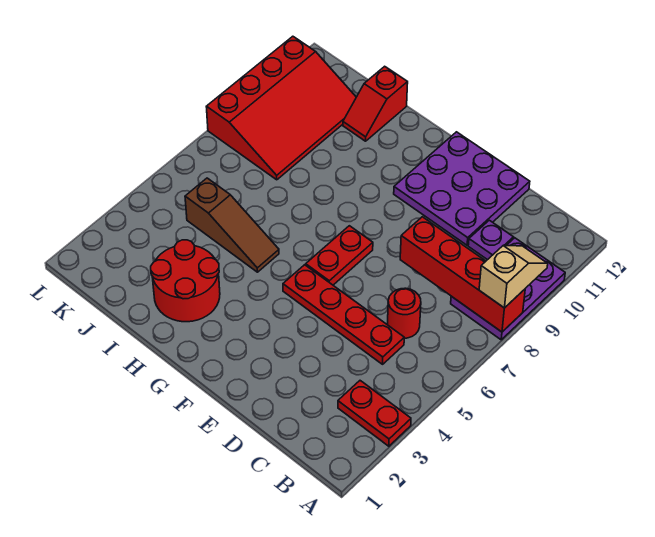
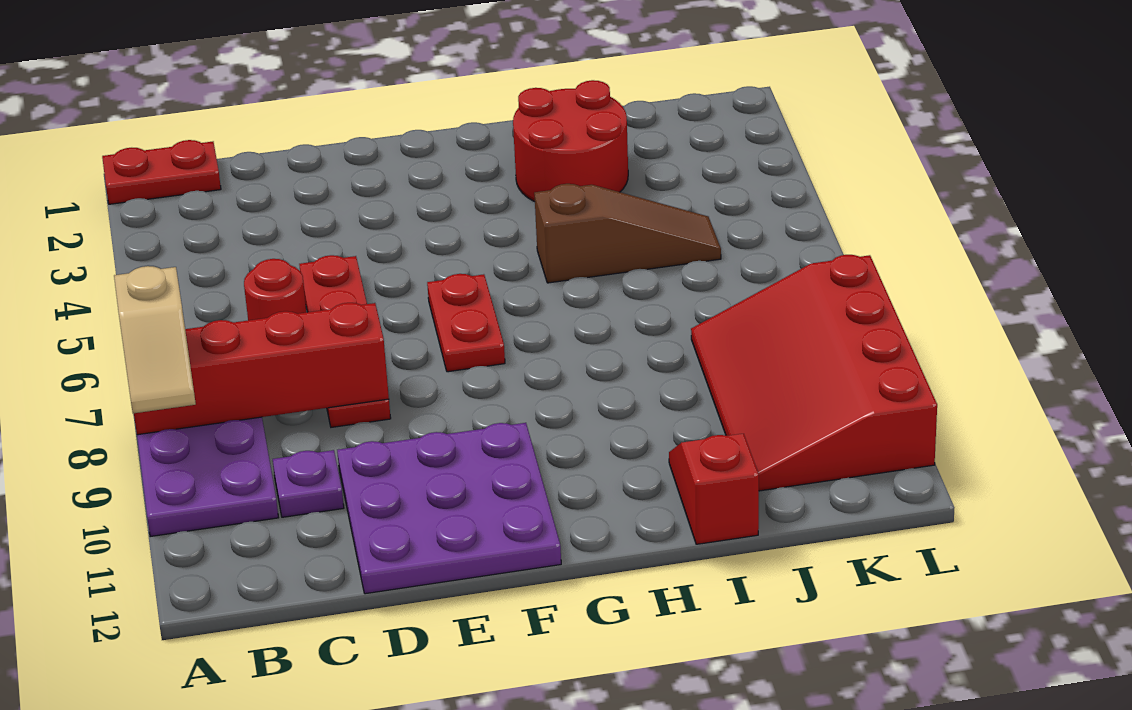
red plate A3:B3 level 1 -> red plate A1:B1 level 1
red plate C5:F5 level 1 -> red plate D5:D8 level 1
brown slope H5:J5 level 1 top J -> brown slope H5:J5 level 1 top H

